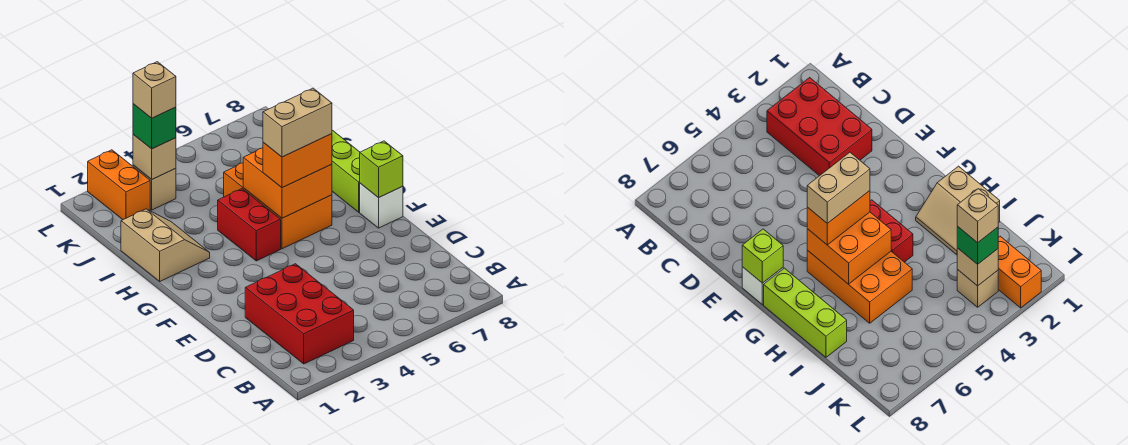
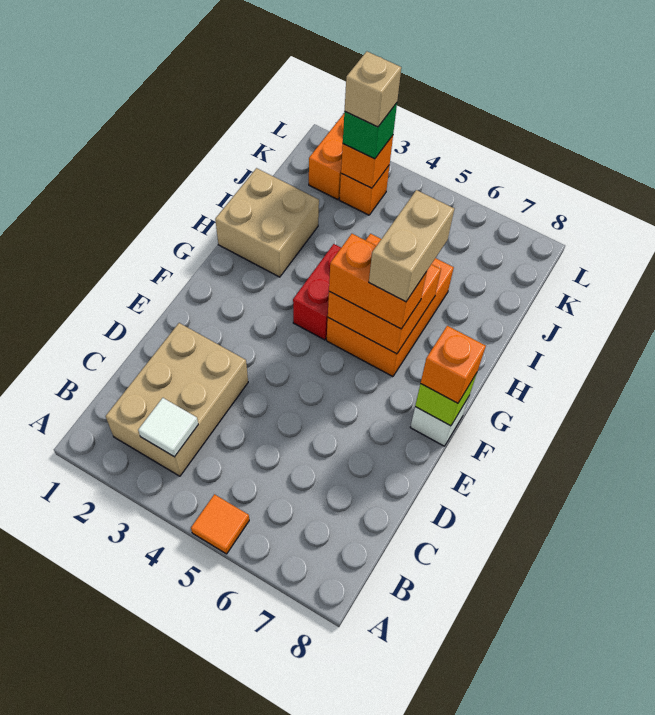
none -> orange tile A5 level 1
red brick B2:D3 level 1 -> tan brick B2:D3 level 1
none -> white tile B3 level 2
none -> orange brick F8 level 3
tan brick G5:G6 level 4 -> tan brick G6:H6 level 4
lime brick G8:I8 level 1 -> none
tan slope H1:I2 level 1 top 1 -> tan brick H1:I2 level 1
tan brick K3 level 1 -> orange brick K3 level 1
tan brick K3 level 2 -> orange brick K3 level 2

